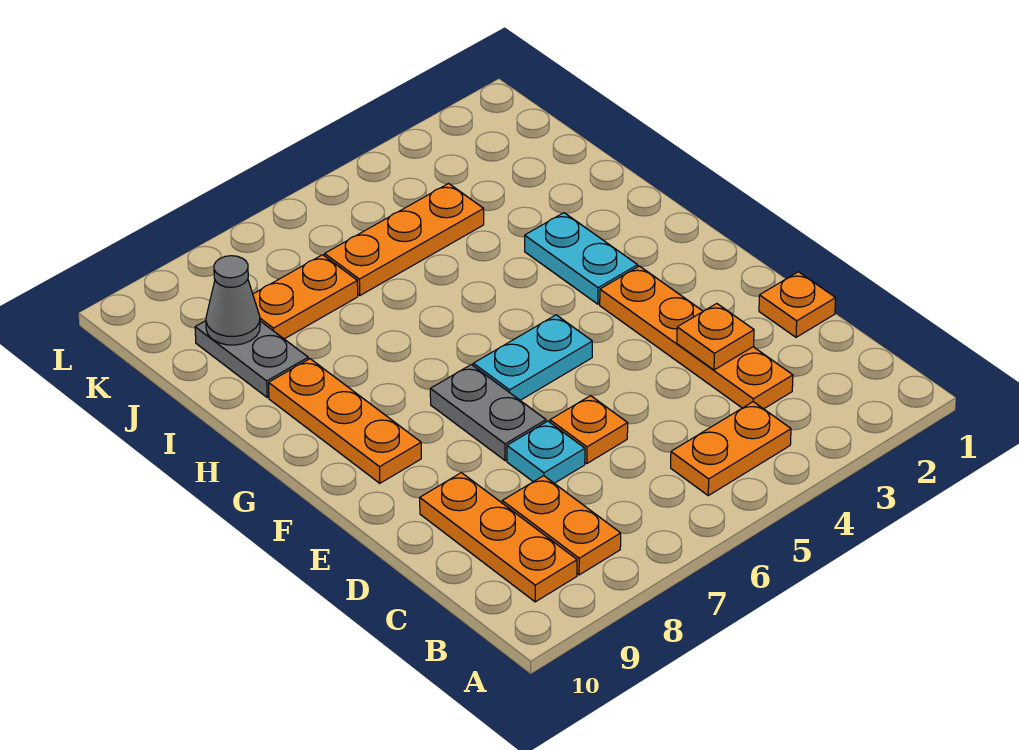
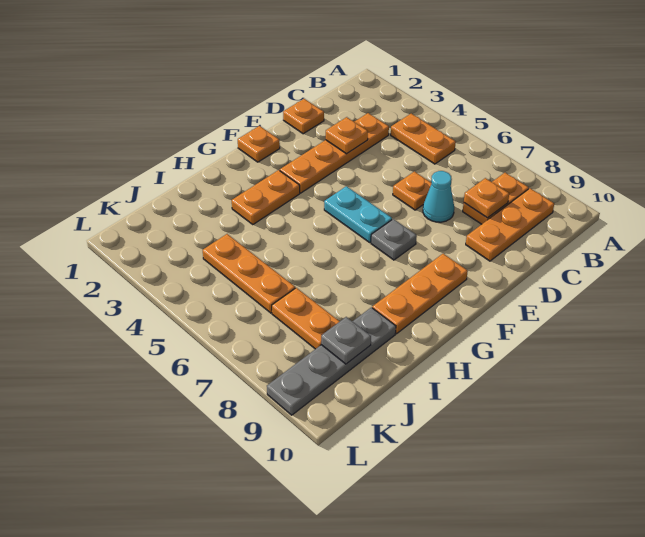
none -> orange plate C8 level 2
cyan plate D7 level 1 -> cyan cone D7 level 1
grey plate E7:F7 level 1 -> grey plate F7 level 1
none -> orange plate F1 level 1
cyan plate G3:H3 level 1 -> orange plate G3:H3 level 1
grey plate I9:J9 level 1 -> grey plate I9:L9 level 1
grey cone J9 level 2 -> grey plate J9 level 2

